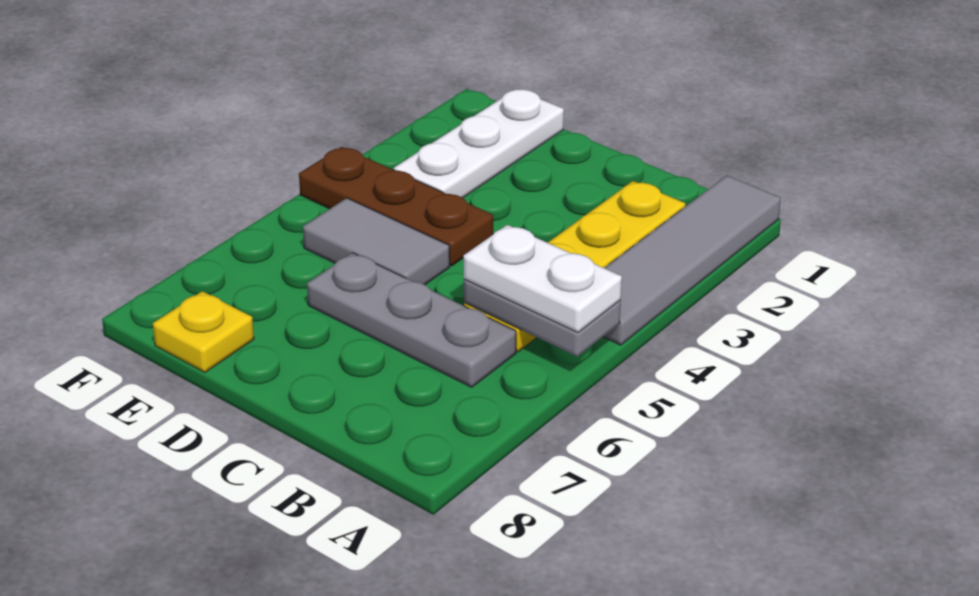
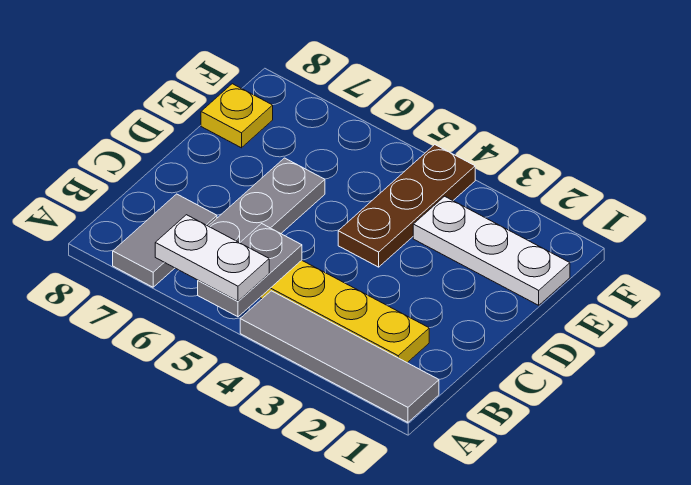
white plate A5:B5 level 3 -> white plate A5:A6 level 3
grey tile D5:E5 level 1 -> grey tile A7:B7 level 1

